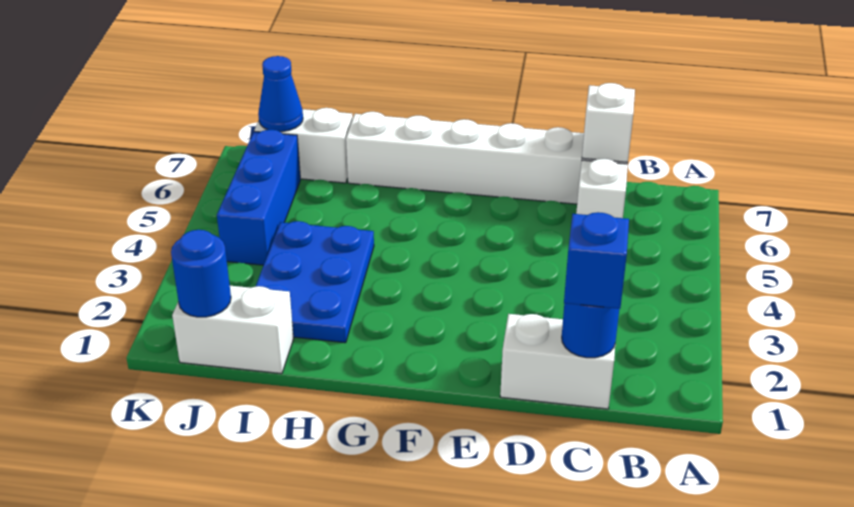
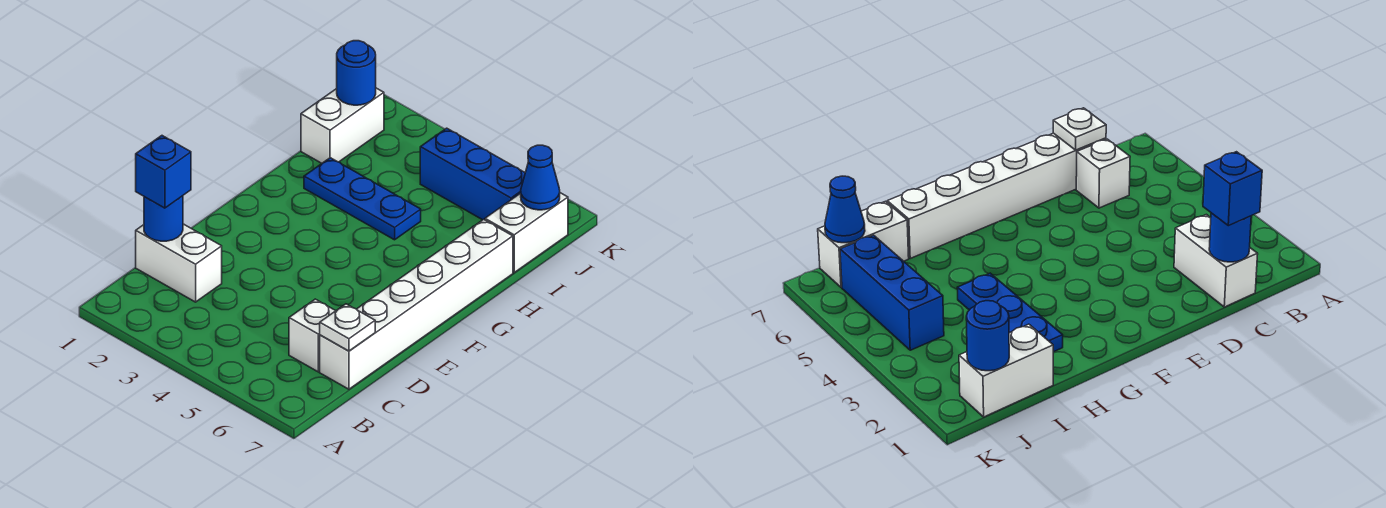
white brick C1:D1 level 1 -> white brick C1:C2 level 1
white brick C7 level 2 -> white plate C7 level 2
blue plate H2:I4 level 1 -> blue plate H2:H4 level 1

